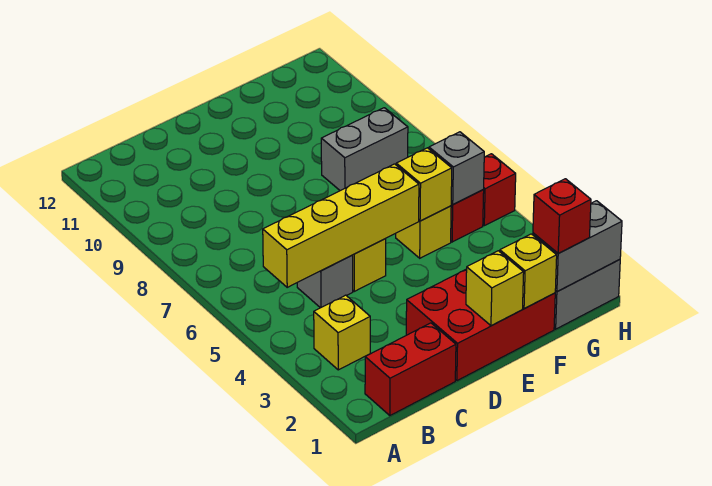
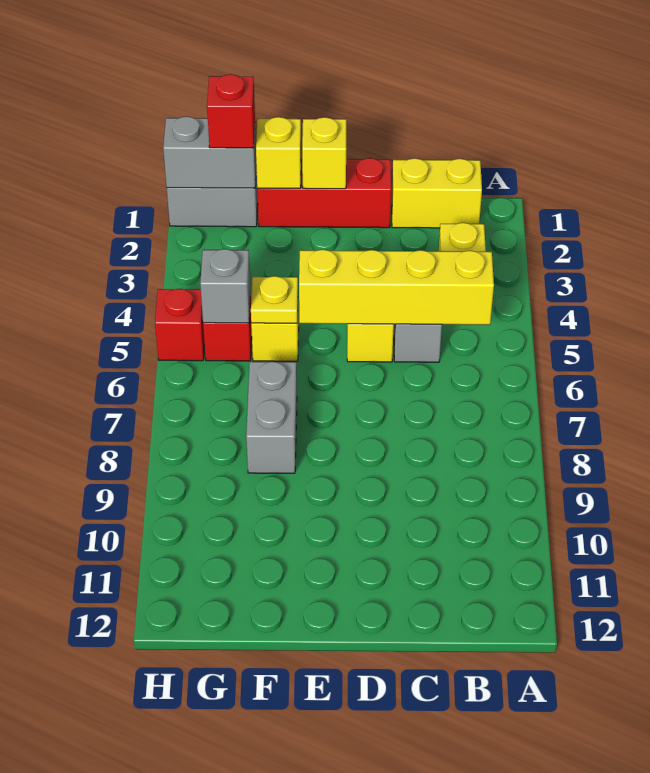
red brick B1:C1 level 1 -> yellow brick B1:C1 level 1
red brick D1:F2 level 1 -> red brick D1:F1 level 1
yellow brick F5 level 2 -> yellow plate F5 level 2
grey brick F8:G8 level 1 -> grey brick F7:F8 level 1

